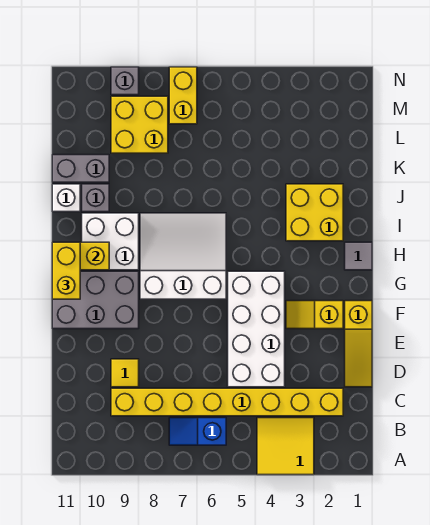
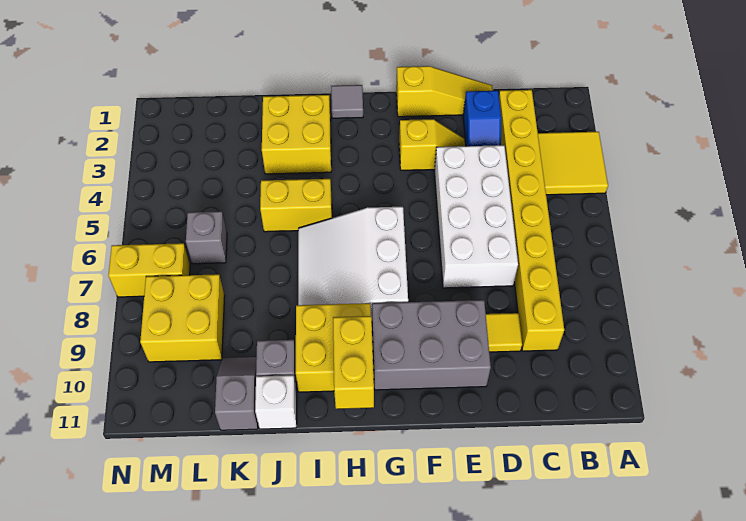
blue slope B6:B7 level 1 top 6 -> blue slope D2:D3 level 1 top 2
white brick D4:G5 level 1 -> white brick D4:E7 level 1
yellow slope F2:F3 level 1 top 2 -> yellow slope E3:F3 level 1 top F
grey brick F9:G11 level 1 -> grey brick E9:G10 level 1
yellow brick G11:H11 level 3 -> yellow brick I5:J5 level 1
white brick H9:I10 level 1 -> yellow brick H9:I10 level 1
grey brick K10:K11 level 1 -> grey slope K10:K11 level 1 top 11
grey brick N9 level 1 -> grey brick L6 level 1

